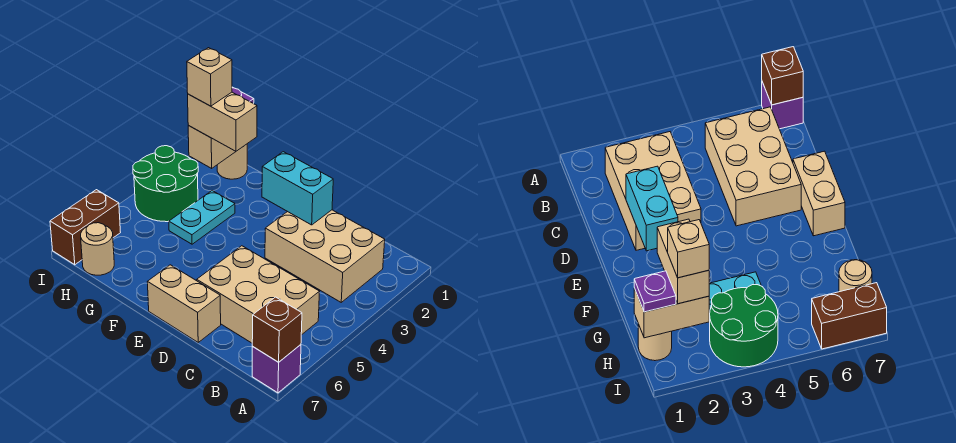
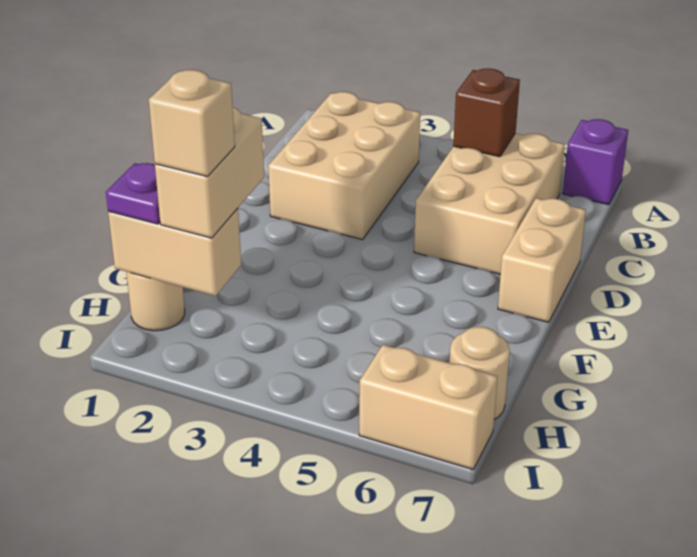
brown brick A7 level 2 -> brown brick B5 level 2
cyan brick D2:E2 level 2 -> none
cyan plate G3:G4 level 1 -> none
green round brick H3:I4 level 1 -> none
brown brick I6:I7 level 1 -> tan brick I6:I7 level 1

